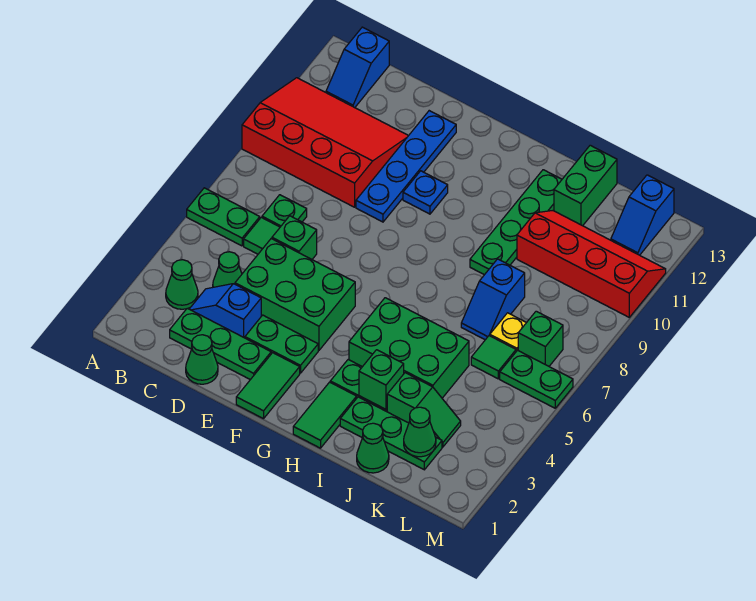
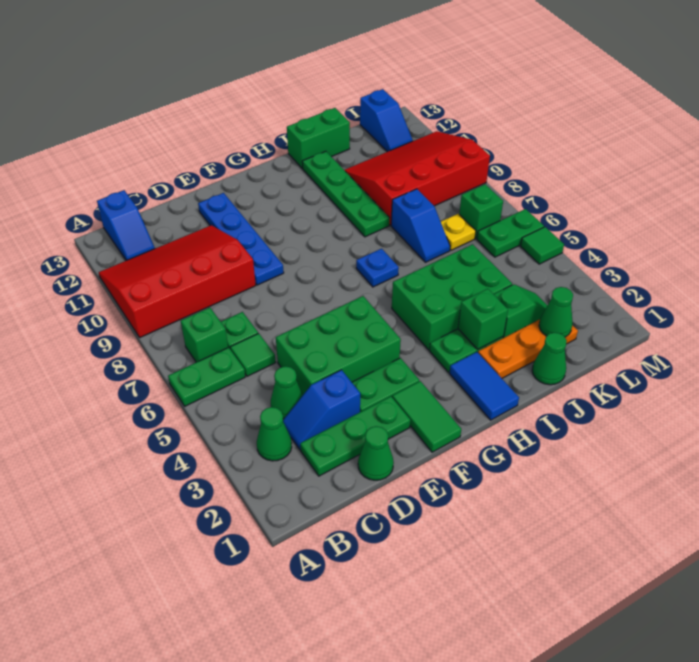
green brick D6 level 1 -> green brick B7 level 1
blue plate F10 level 1 -> blue plate H7 level 1
green tile H1:H2 level 1 -> blue tile H1:H2 level 1
green plate I2:K2 level 1 -> orange plate I2:K2 level 1
red slope J10:M11 level 1 top 10 -> red slope J9:M11 level 1 top 9
green brick J12:J13 level 1 -> green brick I13:J13 level 1
green tile K6 level 1 -> green tile M5 level 1

